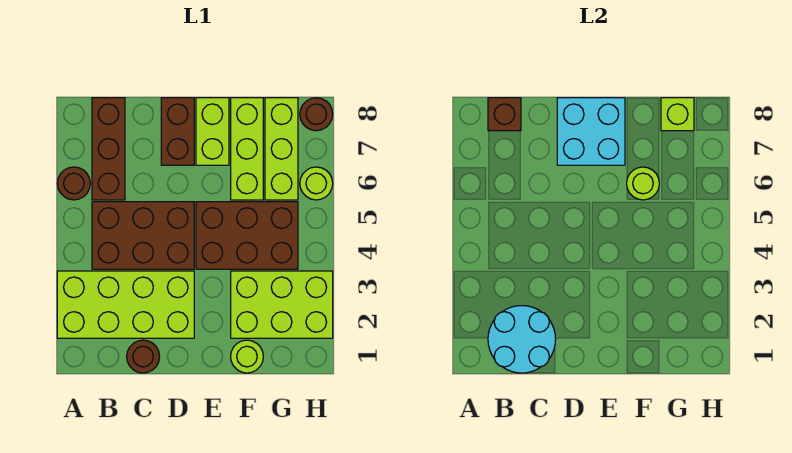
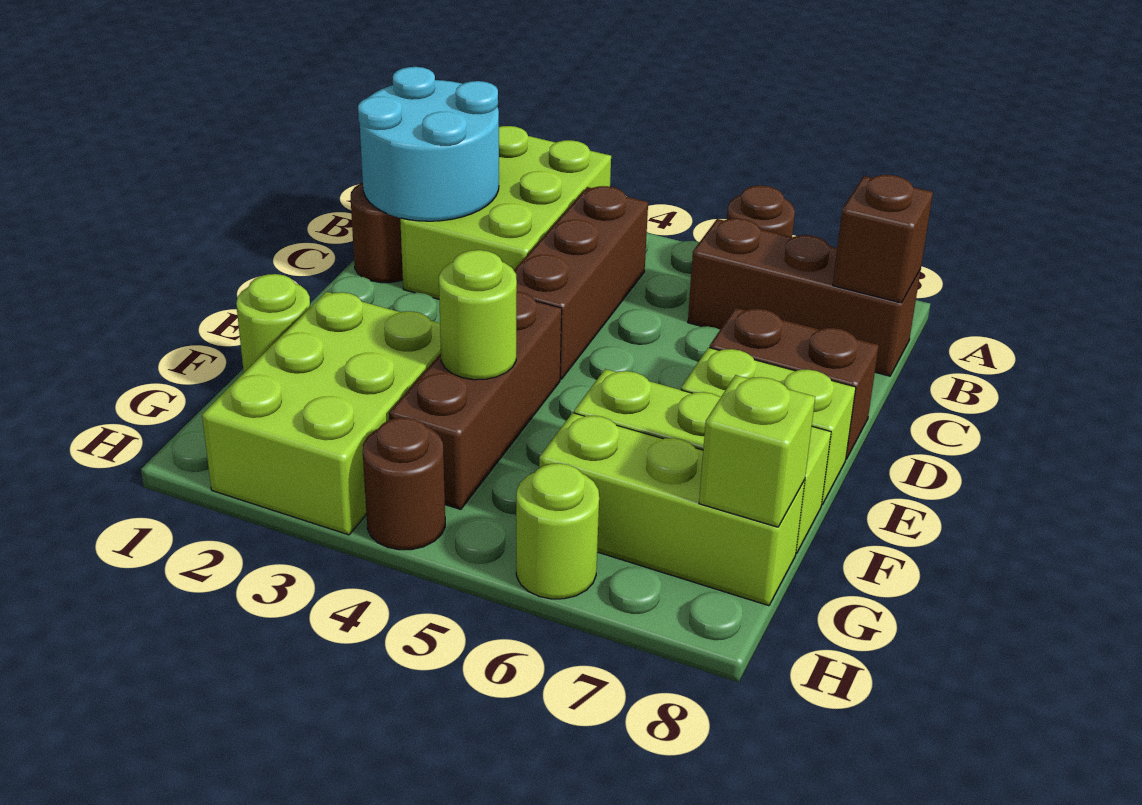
lime brick A2:D3 level 1 -> lime brick A2:C3 level 1
brown brick B4:D5 level 1 -> brown brick B4:D4 level 1
cyan brick D7:E8 level 2 -> none
brown brick E4:G5 level 1 -> brown brick E4:G4 level 1
lime round brick F6 level 2 -> lime round brick F4 level 2
brown round brick H8 level 1 -> brown round brick H4 level 1

